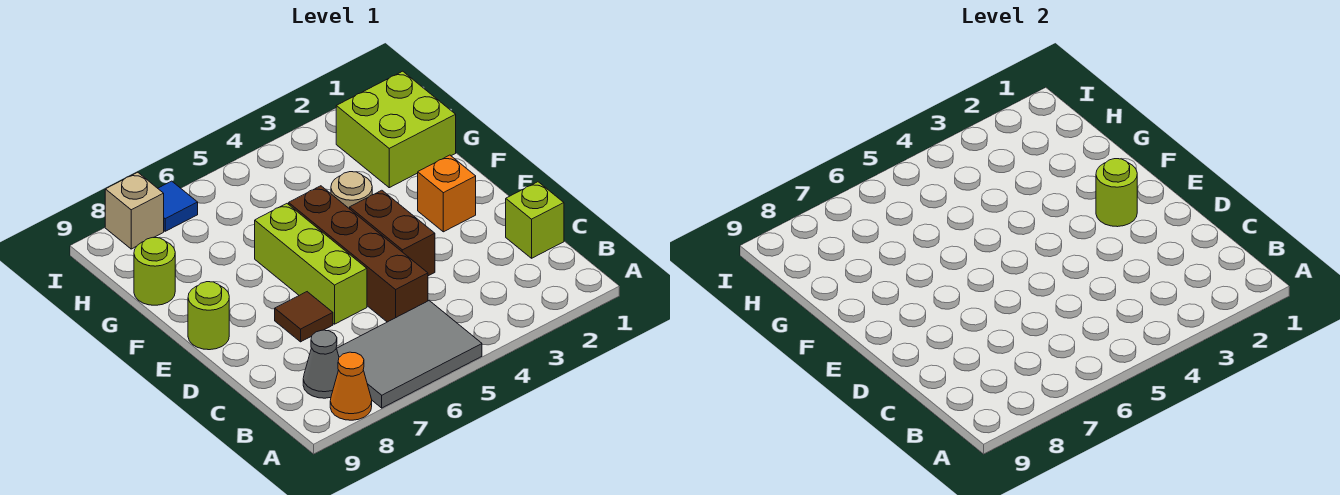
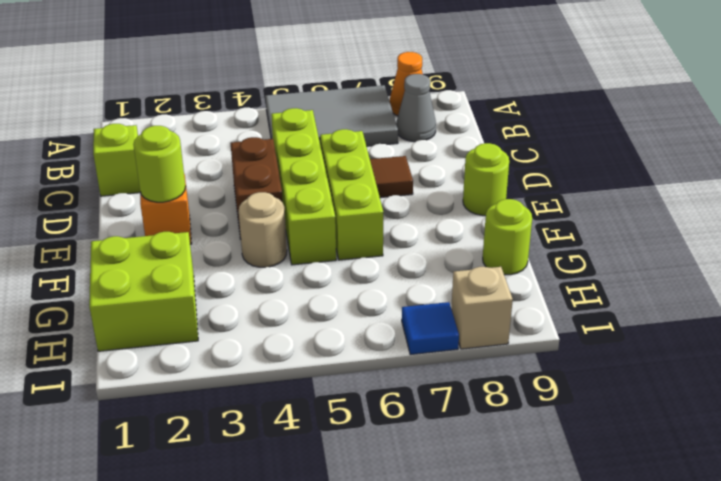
brown brick C5:F5 level 1 -> lime brick C5:F5 level 1

